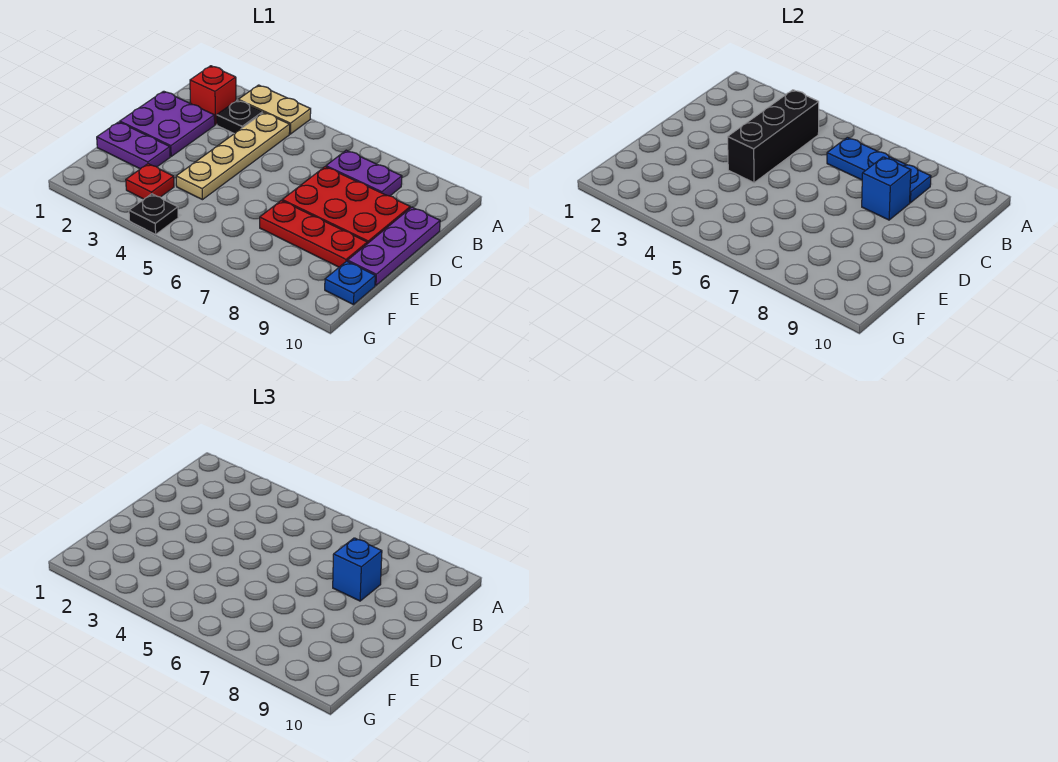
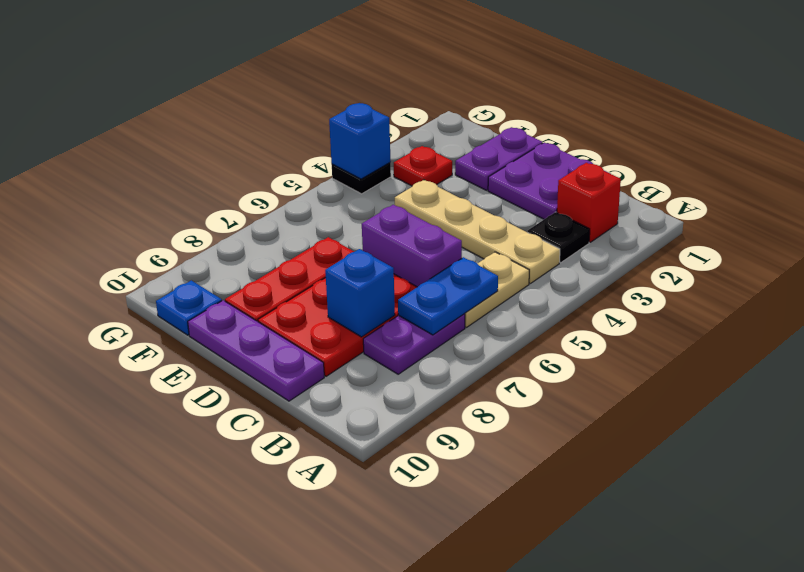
tan plate A3:A4 level 1 -> tan plate B5:B6 level 1
black brick B4:D4 level 2 -> none
blue plate B6:B8 level 2 -> blue plate B6:B7 level 2
none -> purple brick C6:D6 level 1
blue brick C8 level 3 -> blue brick G4 level 2

